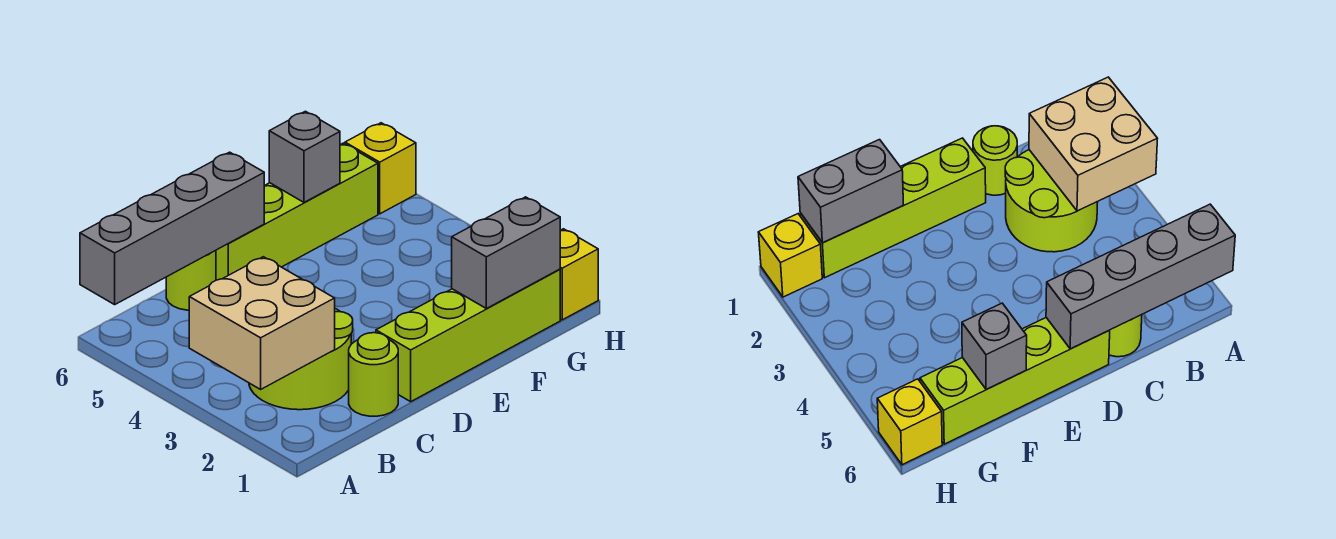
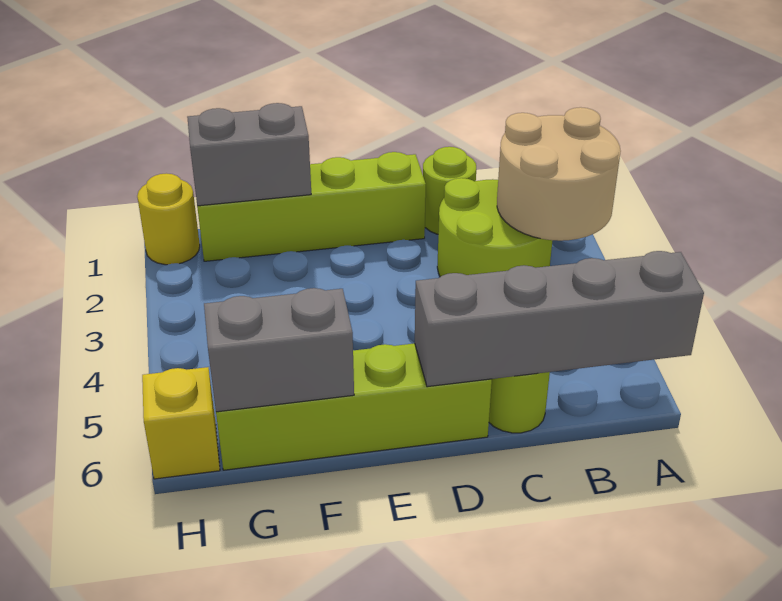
tan brick A2:B3 level 2 -> tan round brick A2:B3 level 2
grey brick F6 level 2 -> grey brick F6:G6 level 2
yellow brick H1 level 1 -> yellow round brick H1 level 1

